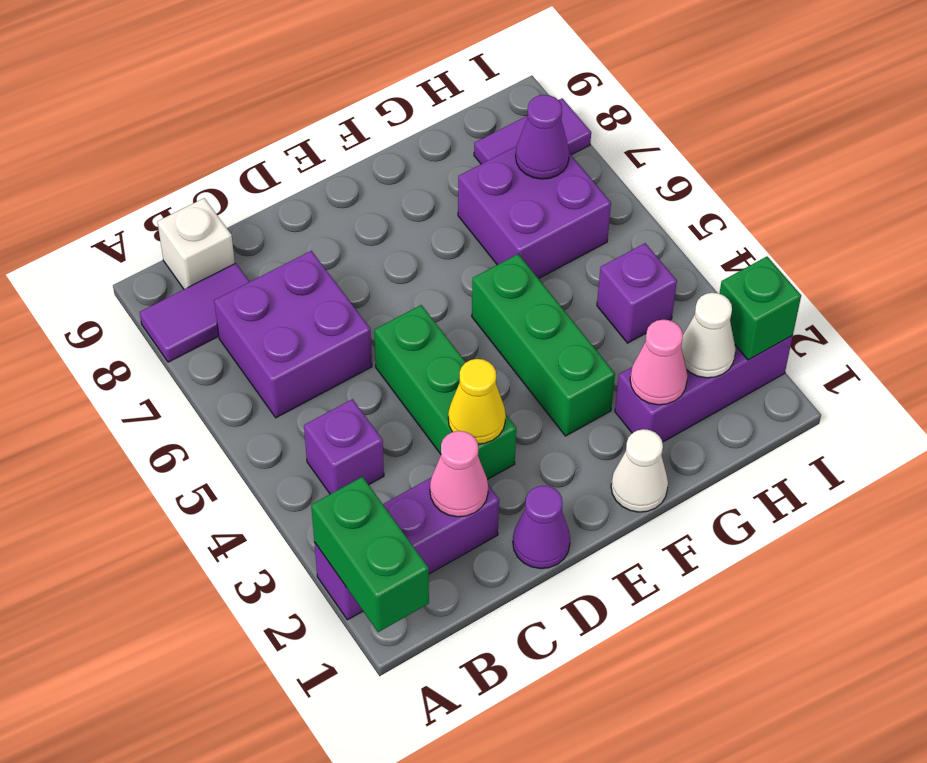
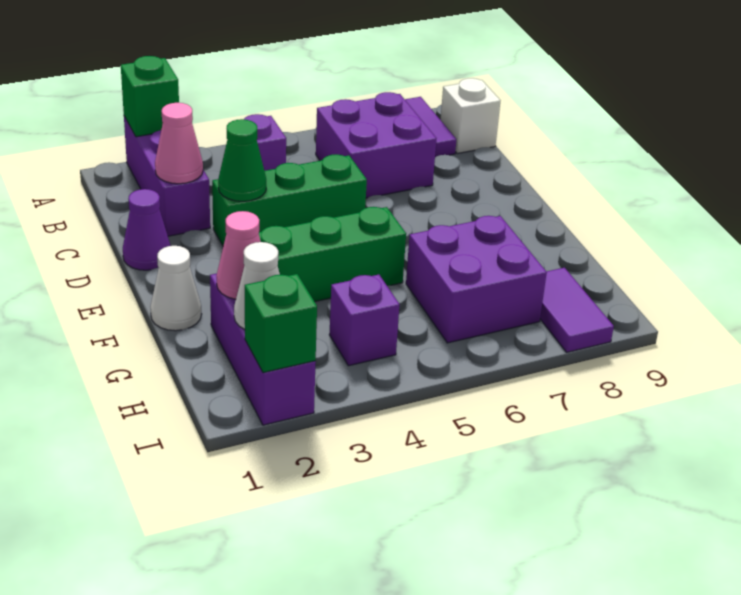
green brick A1:A2 level 2 -> green brick A2 level 2
yellow cone D3 level 2 -> green cone D3 level 2
purple cone H7 level 2 -> none

